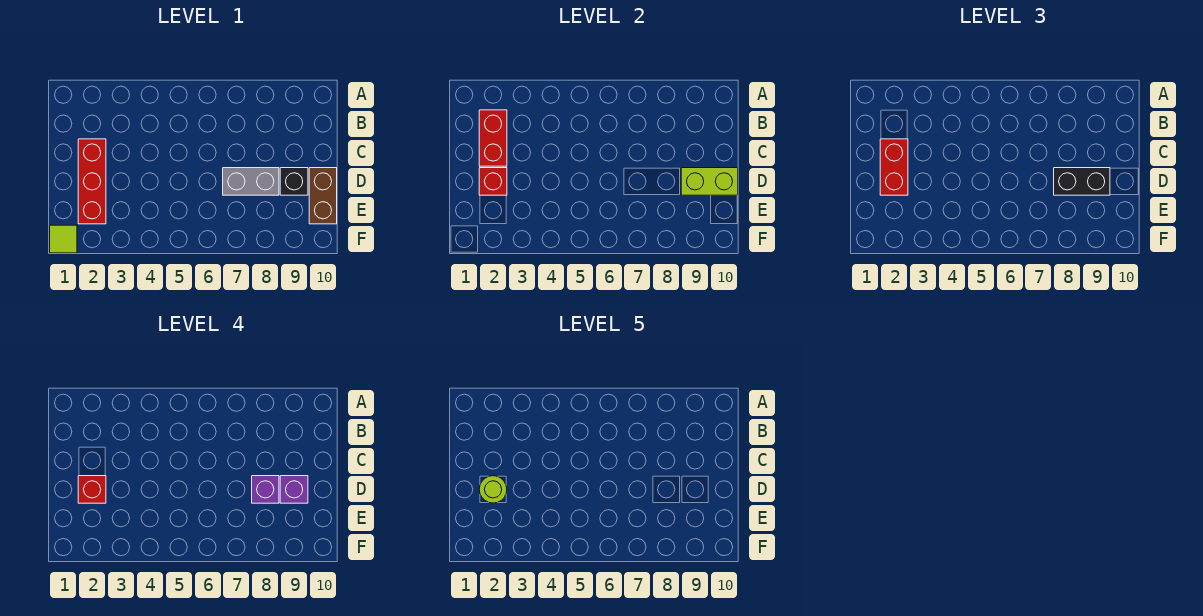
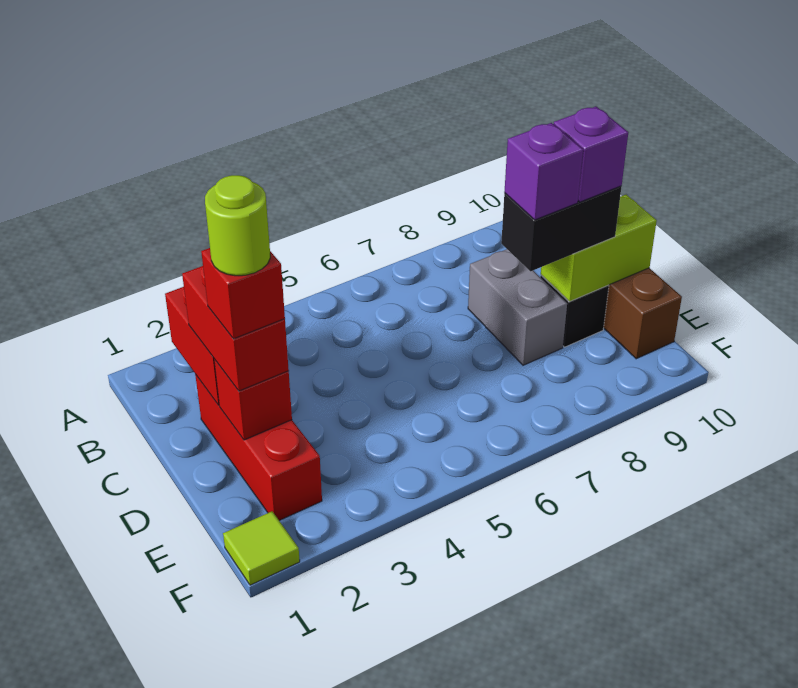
grey brick D7:D8 level 1 -> grey brick C8:D8 level 1

